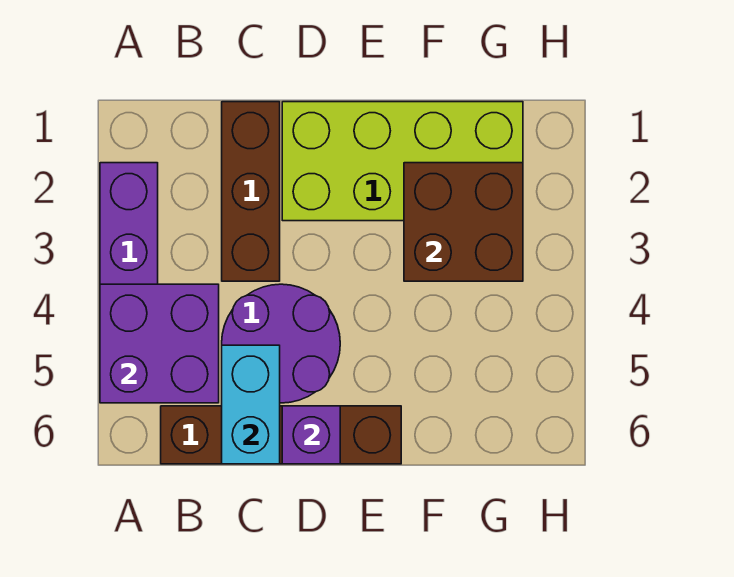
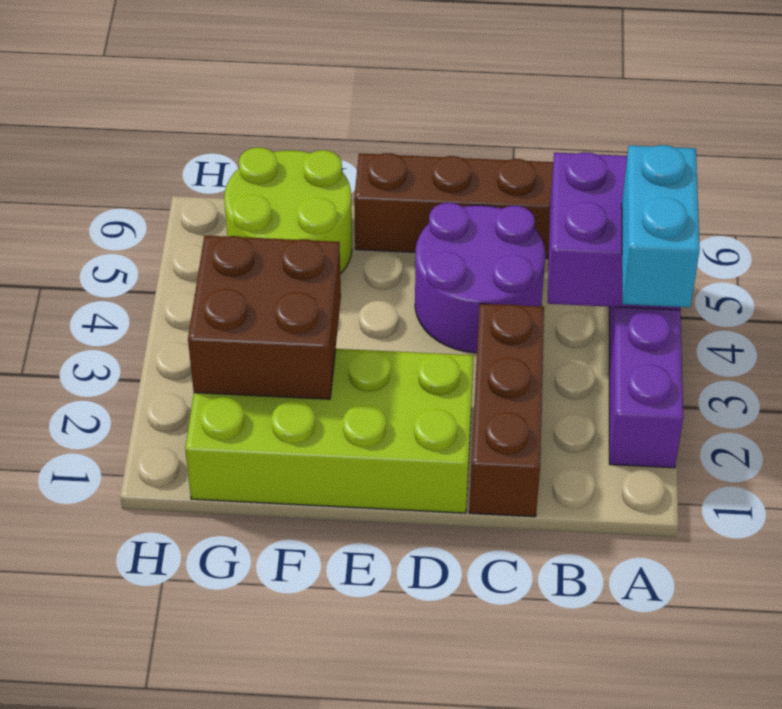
cyan brick C5:C6 level 2 -> cyan brick A3:A4 level 3
purple brick D6 level 2 -> none
none -> lime round brick F5:G6 level 1

